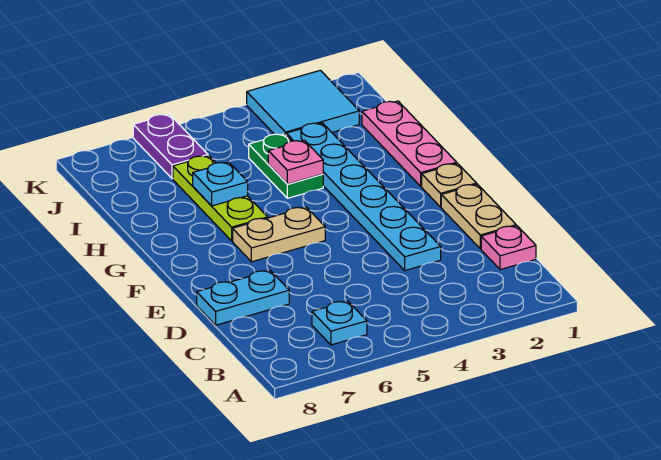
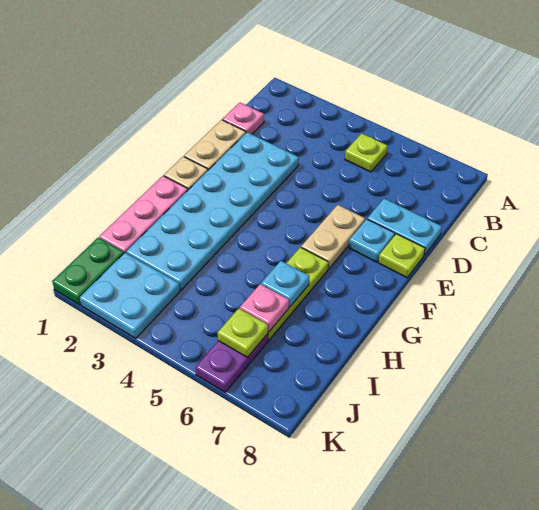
none -> lime plate B5 level 1
cyan plate B6 level 1 -> cyan plate E7 level 1
cyan plate D3:I3 level 1 -> cyan plate D2:I3 level 1
none -> lime plate E8 level 1
tan plate F5:F6 level 1 -> tan plate E6:F6 level 1
green plate H4:I4 level 1 -> green plate J1:K1 level 1
pink plate H4 level 2 -> pink plate I6 level 2
cyan tile J2:K3 level 1 -> cyan plate J2:K3 level 1
none -> lime plate J6 level 2

